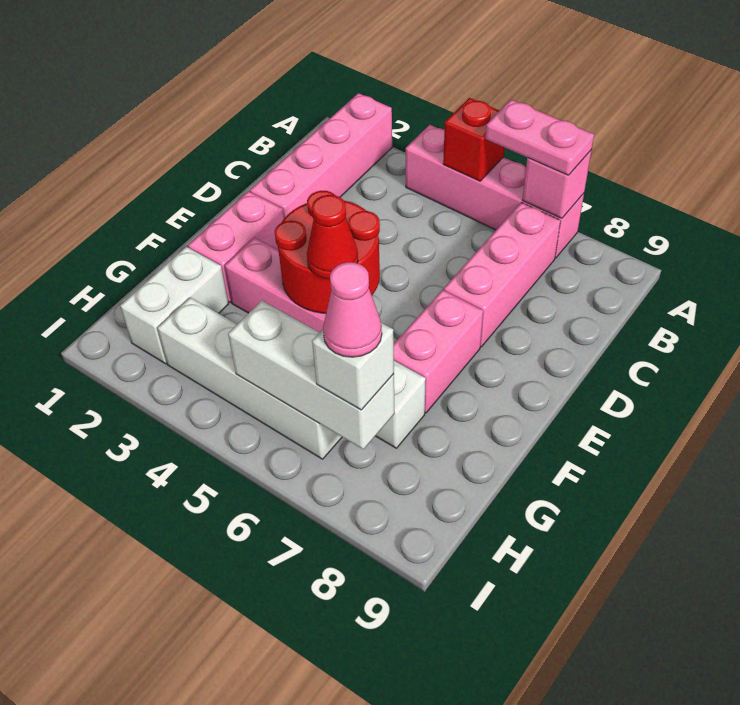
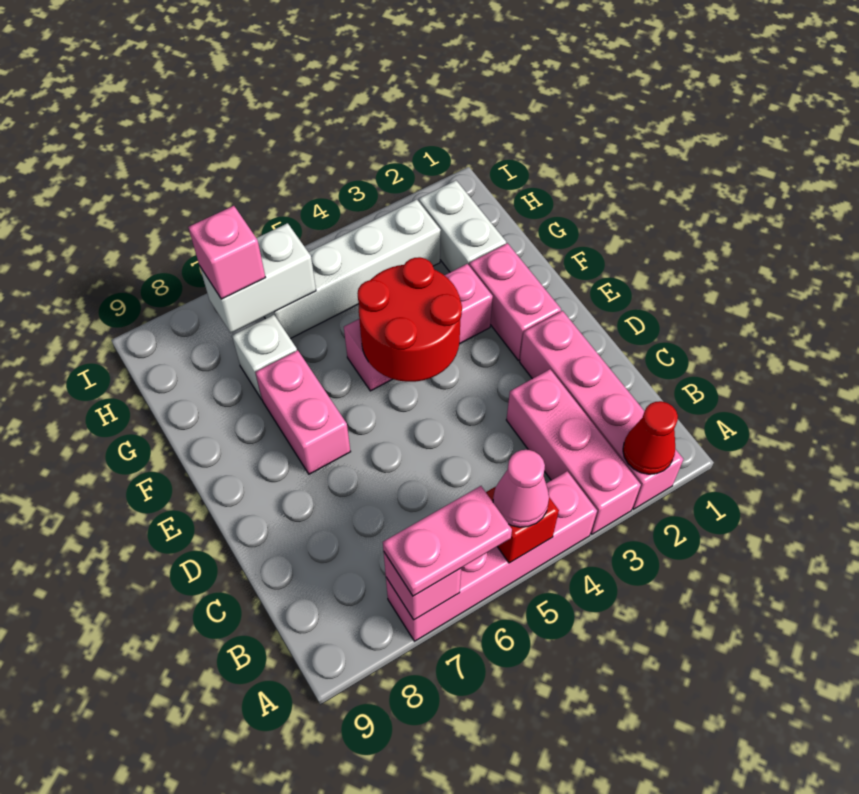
pink brick B7:D7 level 1 -> pink brick A3:C3 level 1
red cone F5 level 3 -> red cone A2 level 2
white brick H5:H7 level 2 -> white brick H6:H7 level 2
white brick H7 level 3 -> pink brick H7 level 3
pink cone H7 level 4 -> pink cone A5 level 3

